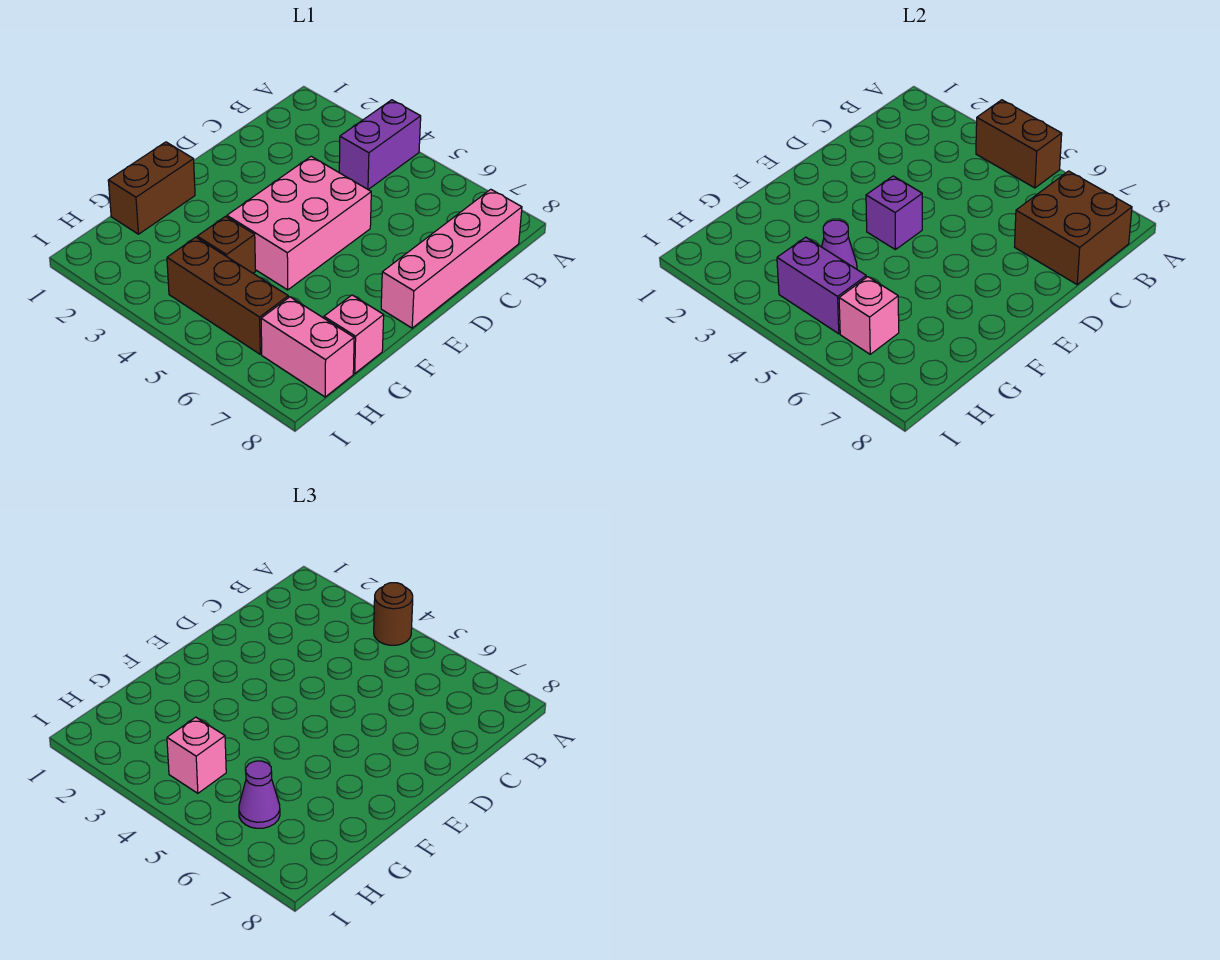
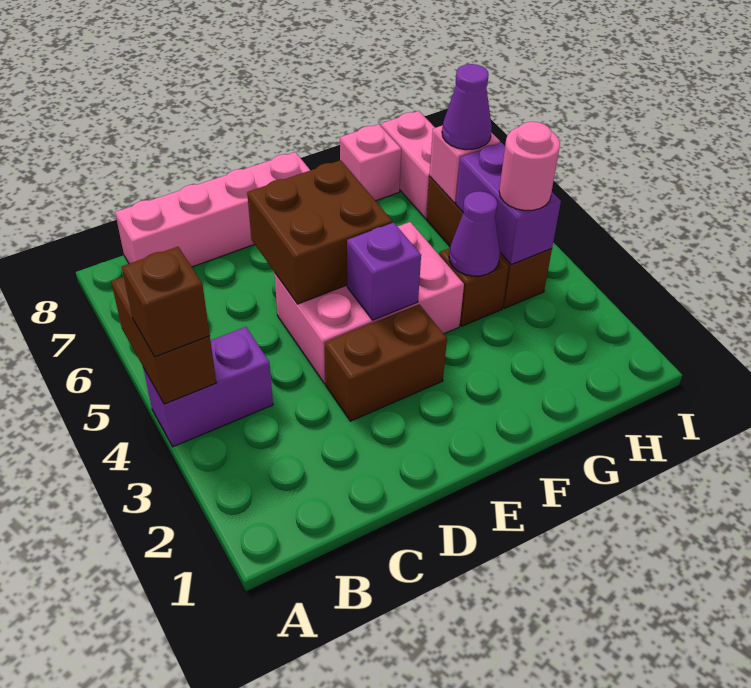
brown round brick A4 level 3 -> brown brick A4 level 3
brown brick B7:C8 level 2 -> brown brick D5:E6 level 2
brown brick F1:G1 level 1 -> brown brick D3:E3 level 1
pink brick H4 level 3 -> pink round brick H4 level 3

